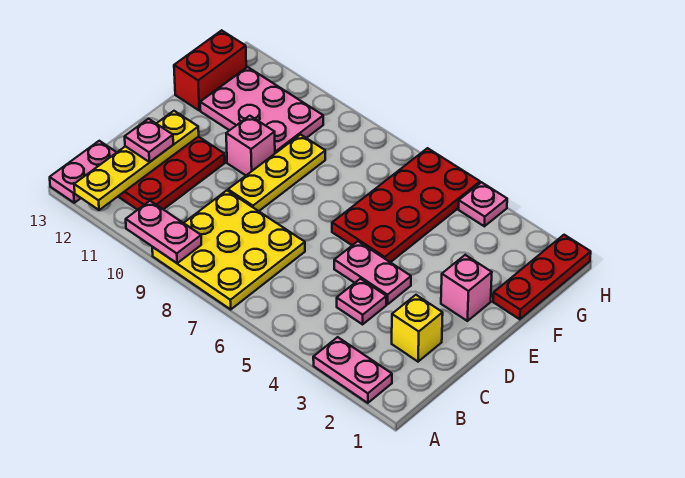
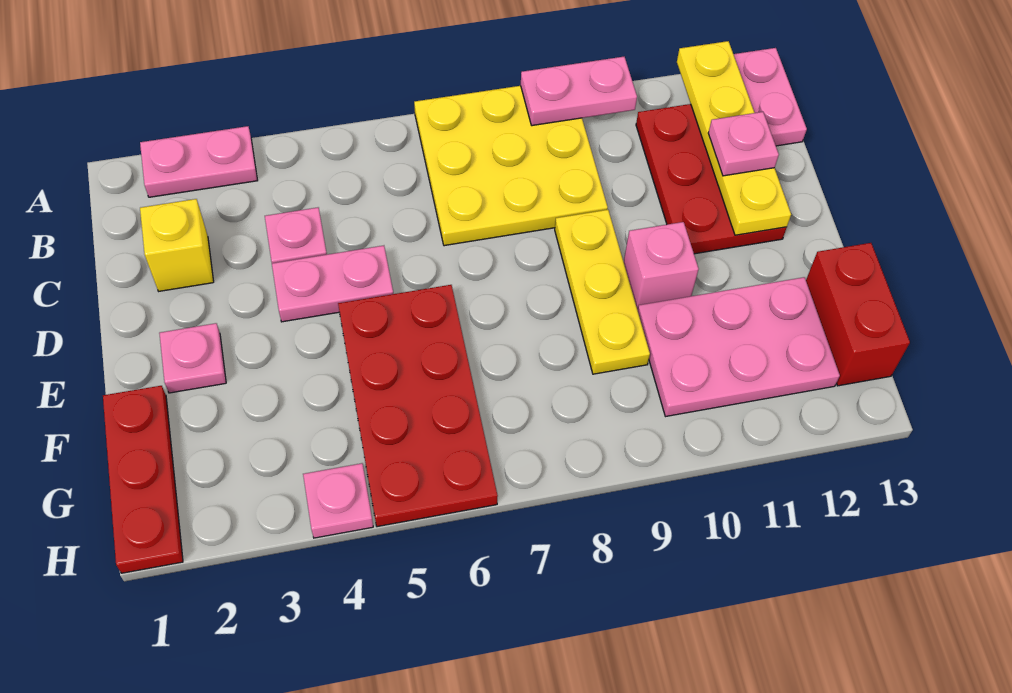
pink brick E2 level 1 -> pink plate E2 level 1

